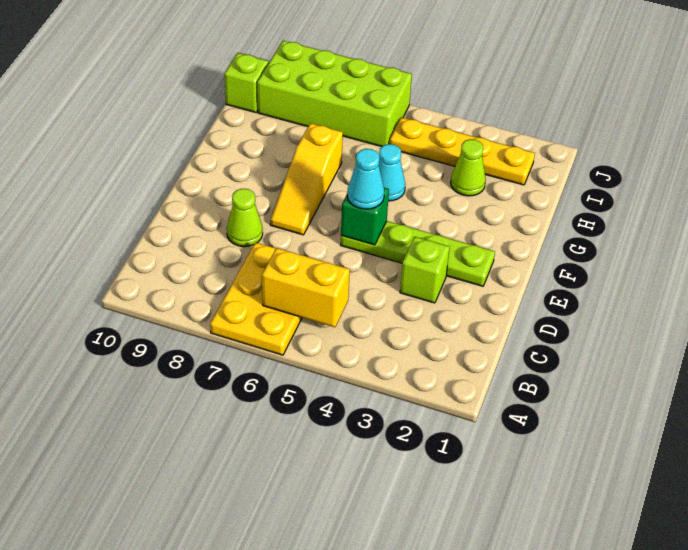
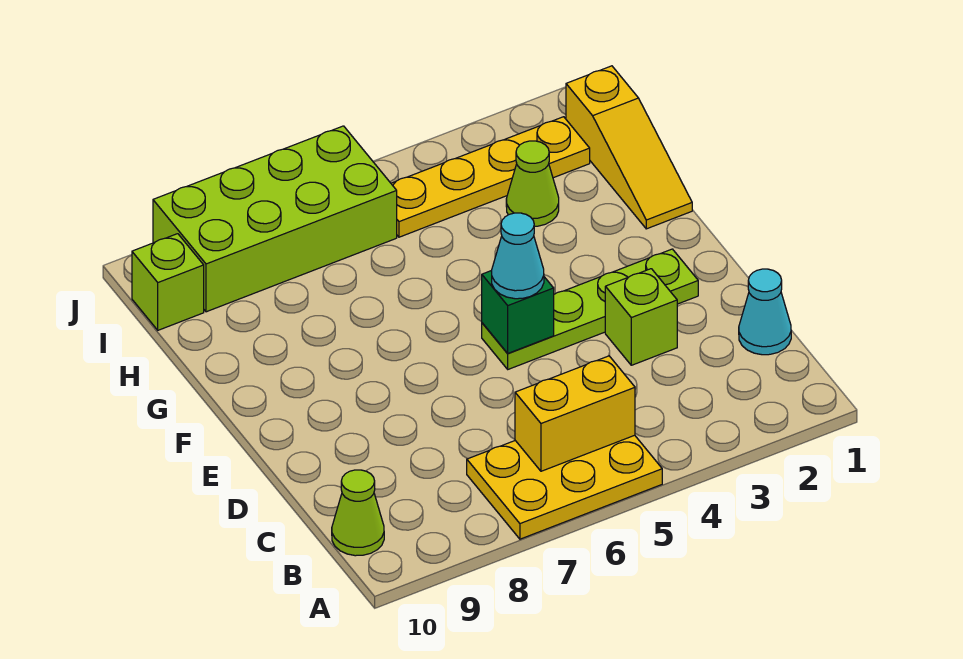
yellow plate A6:C7 level 1 -> yellow plate A5:B7 level 1
lime cone D8 level 1 -> lime cone B10 level 1
yellow slope E7:G7 level 1 top G -> yellow slope G1:I1 level 1 top I
cyan cone G5 level 1 -> cyan cone C1 level 1

